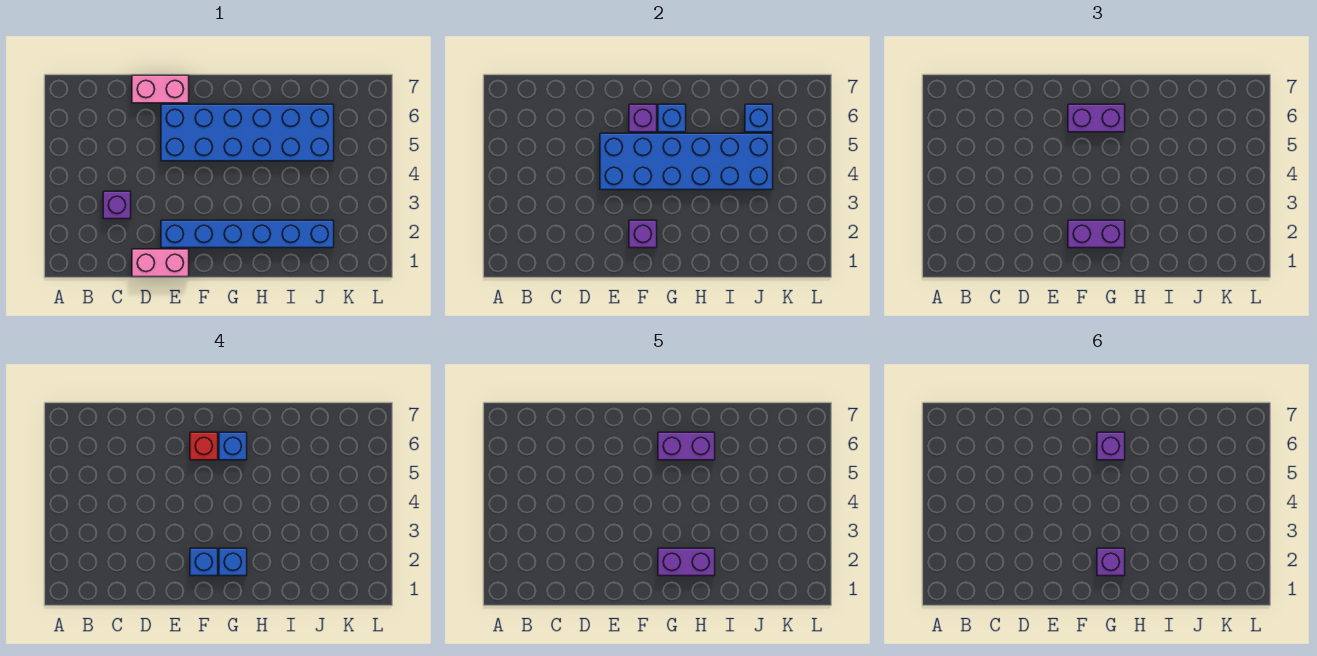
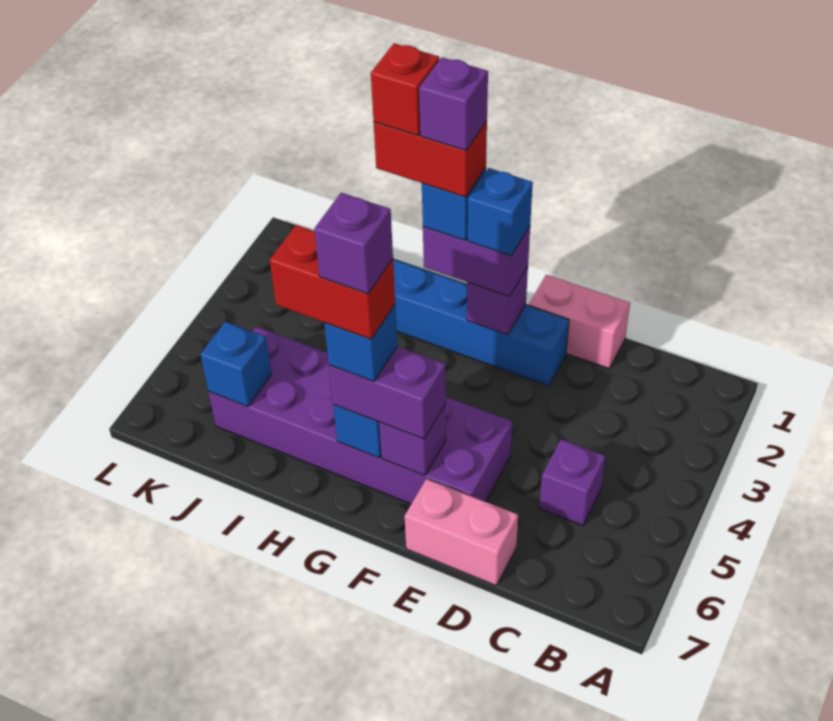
purple brick C3 level 1 -> purple brick C5 level 1
blue brick E4:J5 level 2 -> none
blue brick E5:J6 level 1 -> purple brick E5:J6 level 1
red brick F6 level 4 -> red brick H2 level 6
purple brick G2:H2 level 5 -> red brick G2:H2 level 5
purple brick G6:H6 level 5 -> red brick G6:H6 level 5

